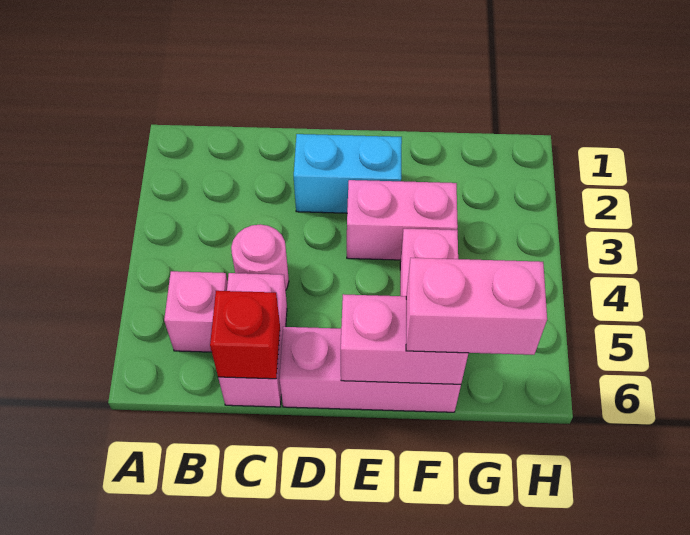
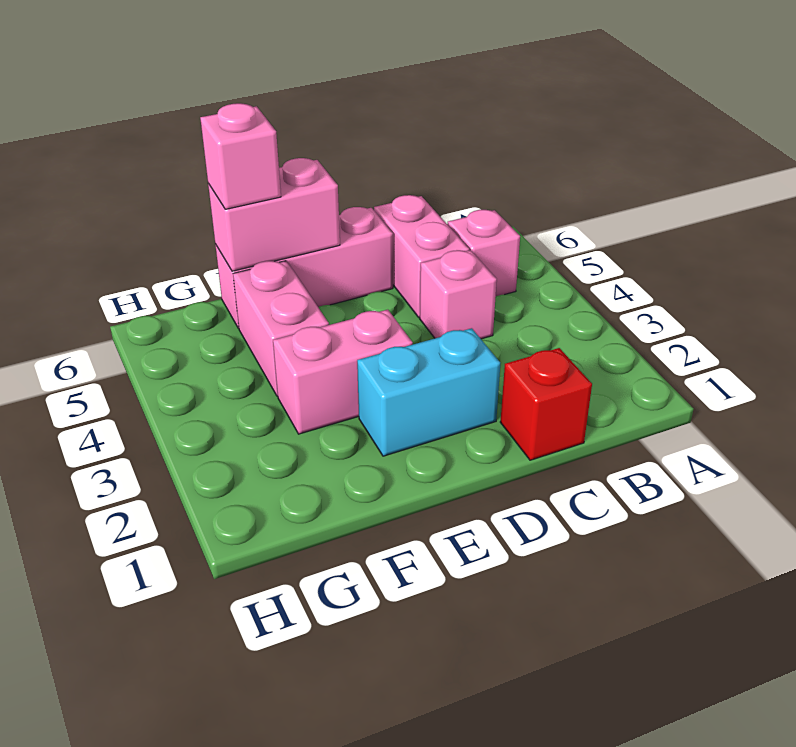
pink round brick C4 level 1 -> pink brick C4 level 1
red brick C6 level 2 -> red brick C1 level 1
pink brick F6:G6 level 3 -> pink brick F6 level 3

